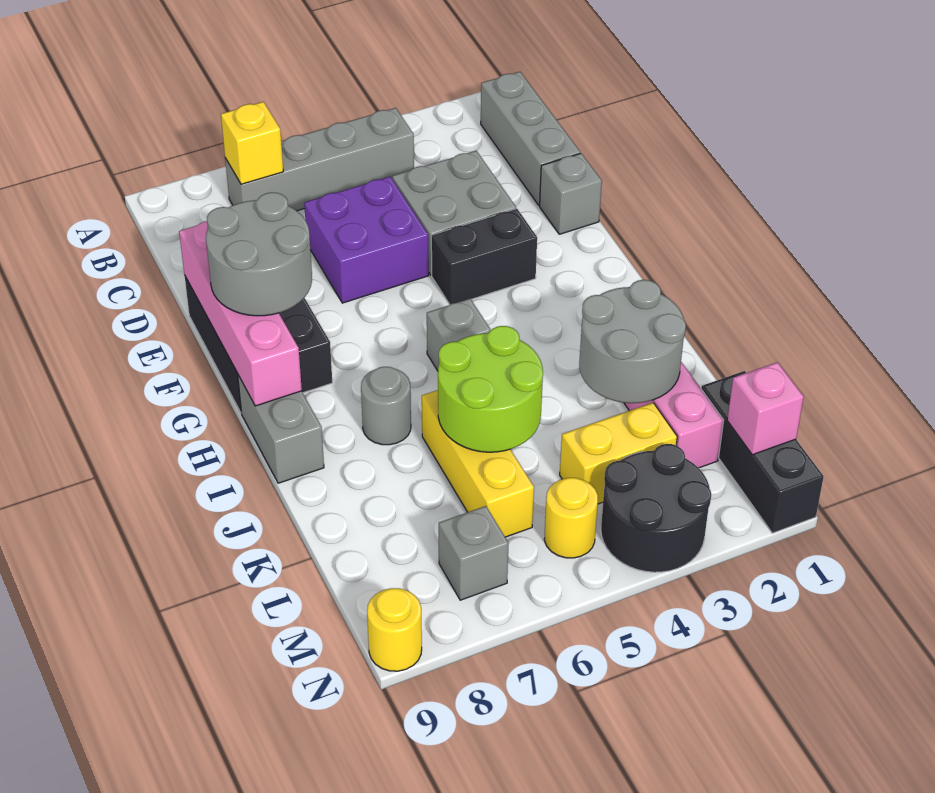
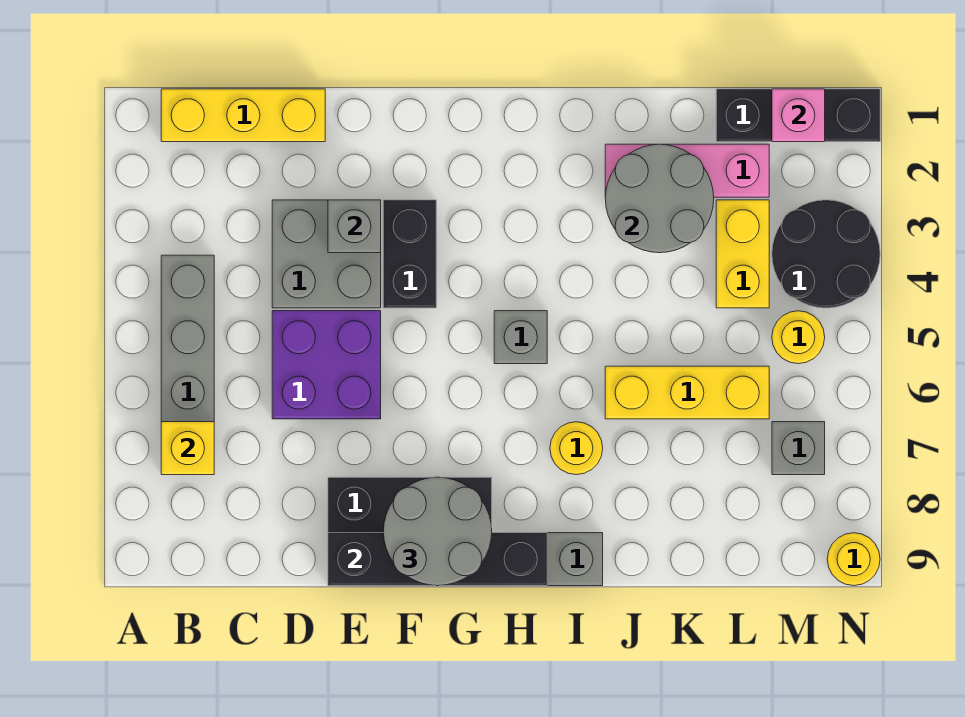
grey brick B1:D1 level 1 -> yellow brick B1:D1 level 1
grey brick E1 level 1 -> grey brick E3 level 2
pink brick E9:H9 level 2 -> black brick E9:H9 level 2
grey round brick I7 level 1 -> yellow round brick I7 level 1
lime round brick J5:K6 level 2 -> none

